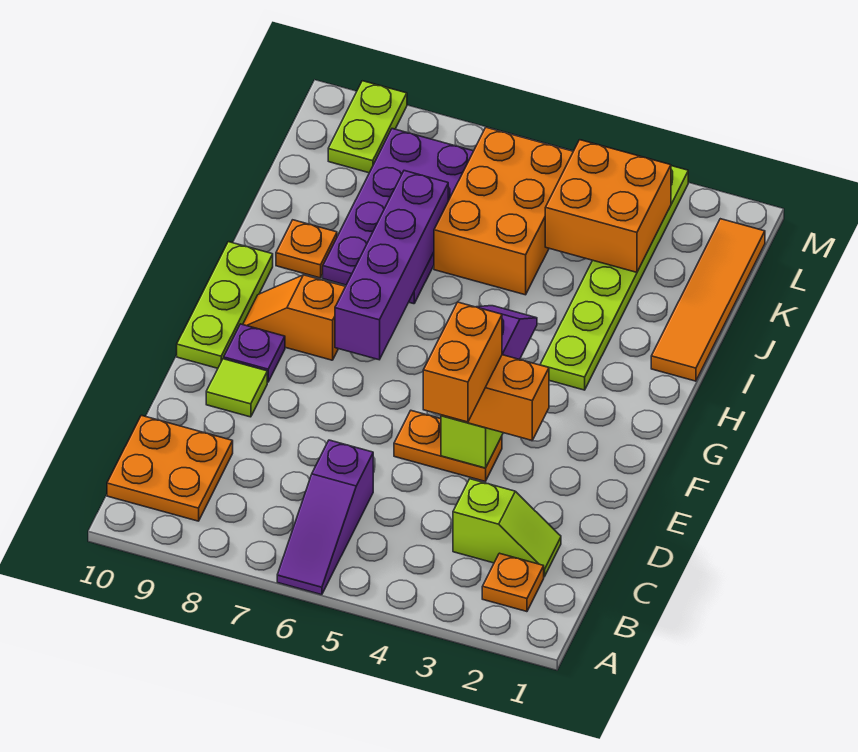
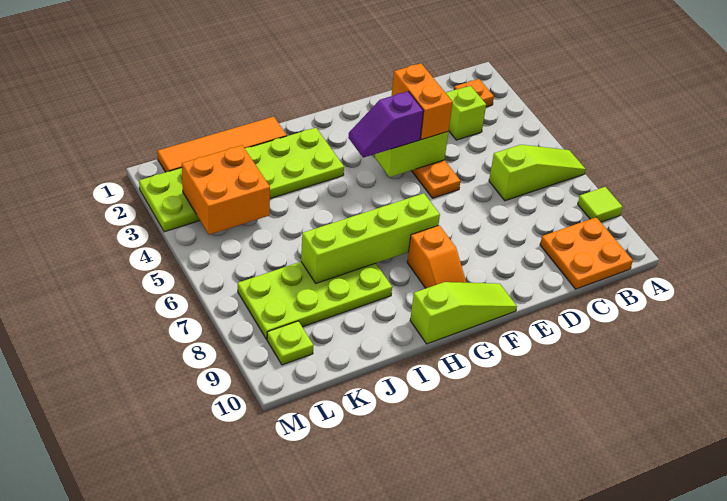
purple slope A6:C6 level 1 top C -> lime slope A6:C6 level 1 top C
orange brick D4:E4 level 4 -> none
lime tile E9 level 1 -> lime tile A8 level 1
purple plate F9 level 1 -> none
lime plate F10:H10 level 1 -> lime slope F10:H10 level 1 top H
purple brick G7:J7 level 2 -> lime brick G7:J7 level 2
lime plate H3:M3 level 1 -> lime plate H2:M3 level 1
purple plate I7:L8 level 1 -> lime plate I7:L8 level 1
orange plate I9 level 1 -> none
orange brick J5:L6 level 1 -> none
lime plate L9:M9 level 1 -> lime plate L9 level 1

